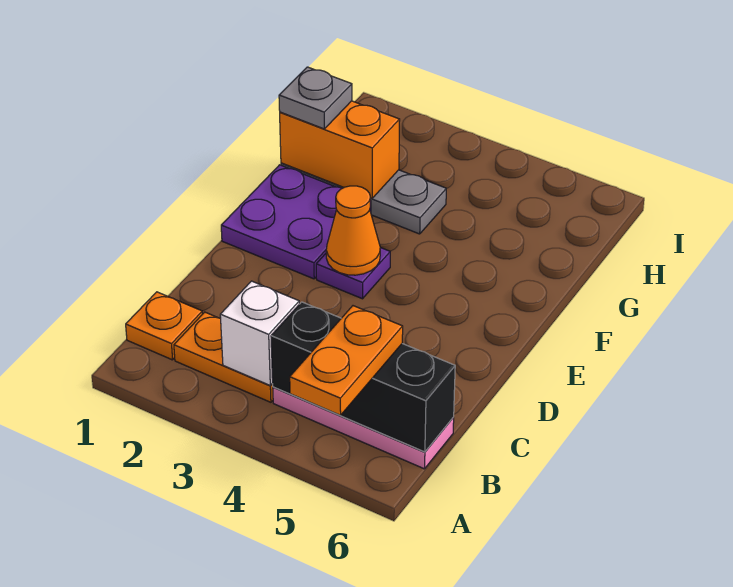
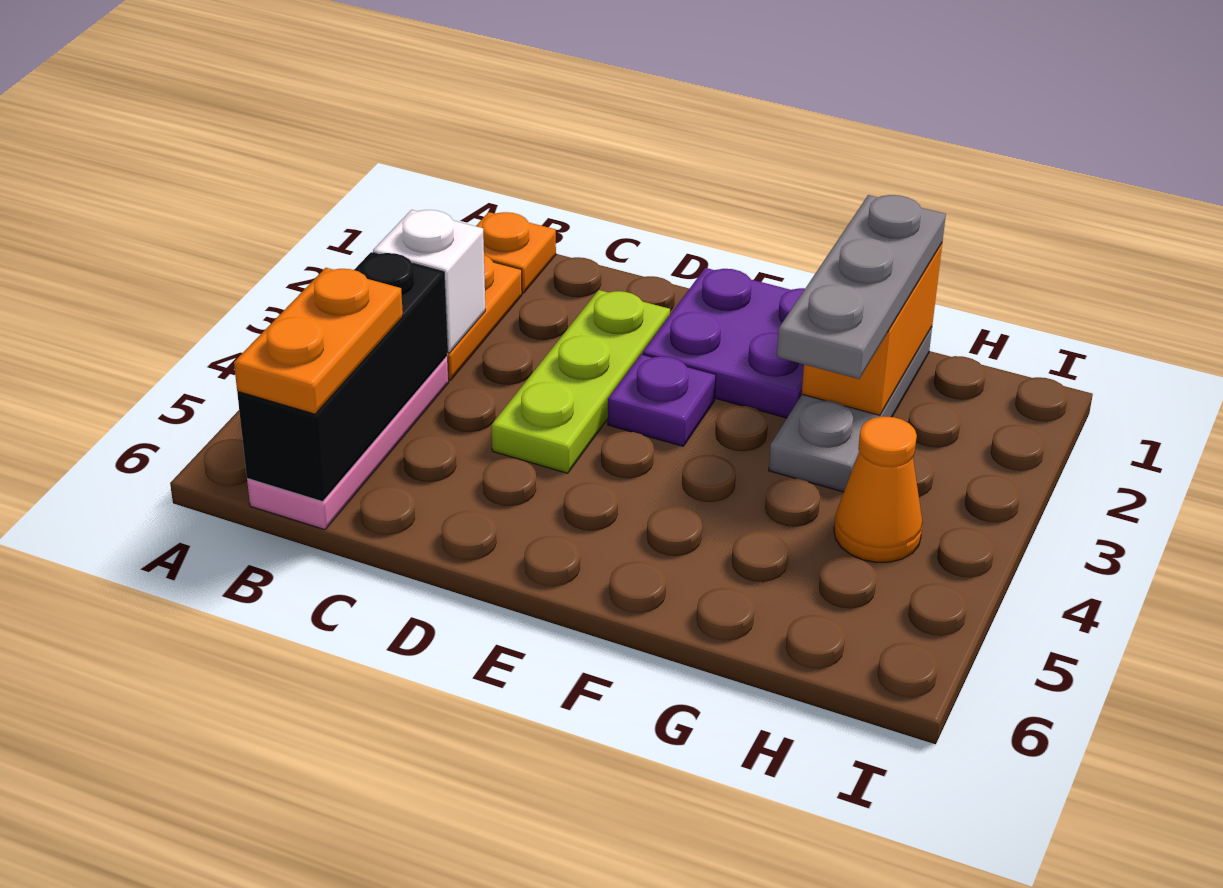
orange plate A5:B5 level 3 -> orange plate B5:B6 level 3
none -> lime plate D2:D4 level 1
orange cone E3 level 2 -> orange cone H4 level 1
grey plate G1 level 3 -> grey plate G1:G3 level 3

